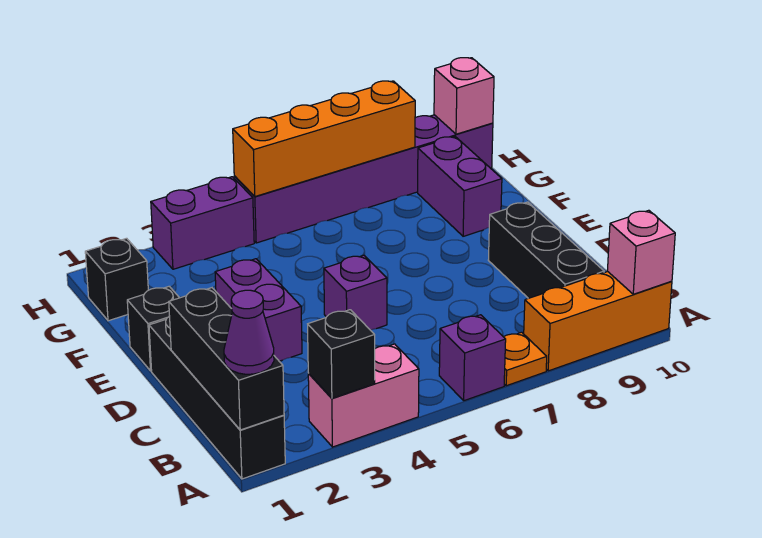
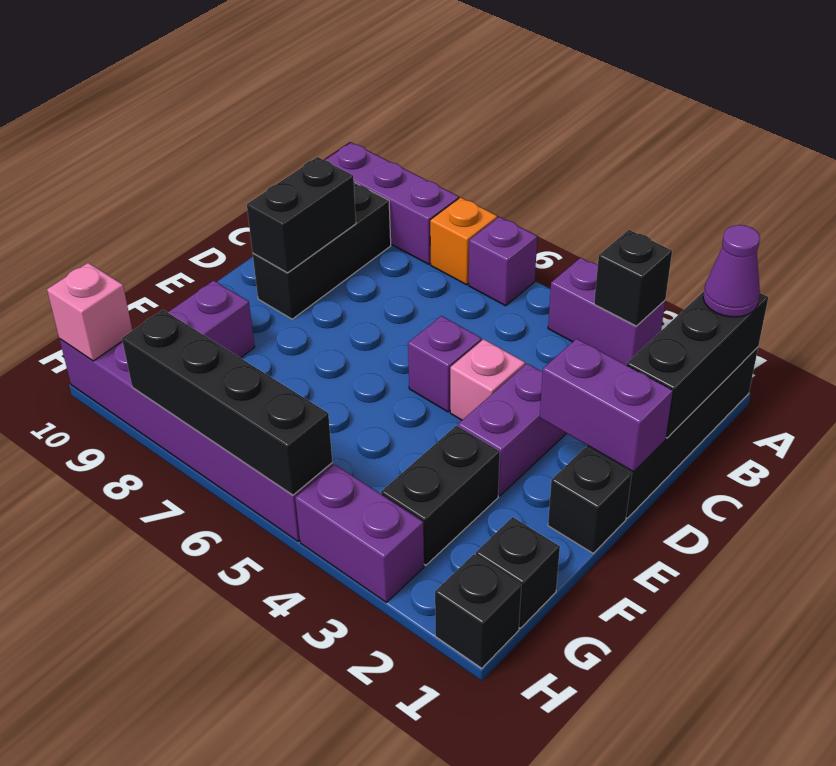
pink brick A3:A4 level 1 -> purple brick A3:A4 level 1
orange plate A7 level 1 -> orange brick A7 level 1
orange brick A8:A10 level 1 -> purple brick A8:A10 level 1
pink brick A10 level 2 -> pink brick D4 level 1
none -> black brick C9:D9 level 2
none -> purple brick D1:D2 level 2
none -> black brick F3:G3 level 1
none -> black brick H1 level 1
orange brick H5:H8 level 2 -> black brick H5:H8 level 2

